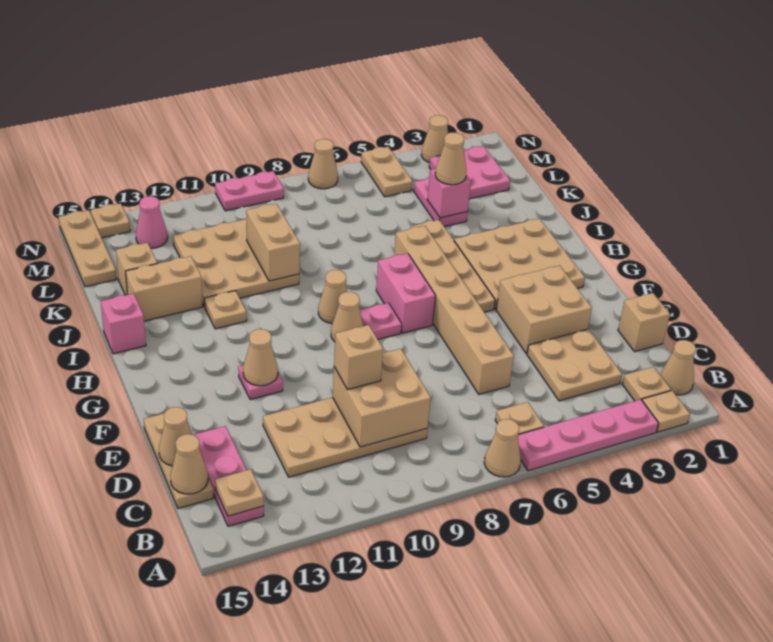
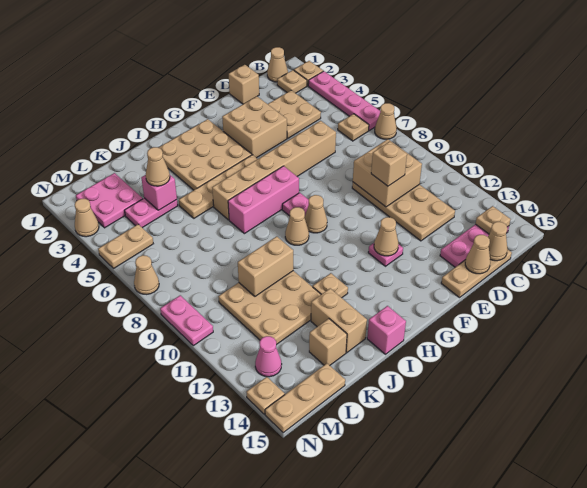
pink brick G7:H7 level 1 -> pink brick G7:I7 level 1

